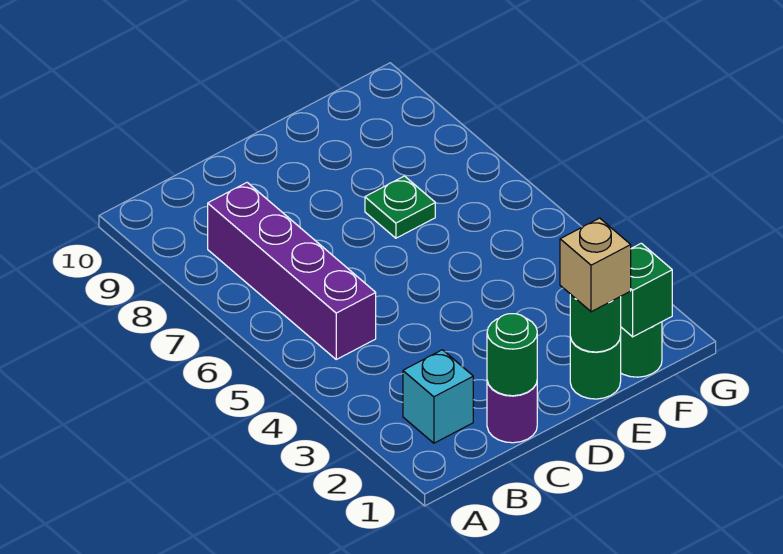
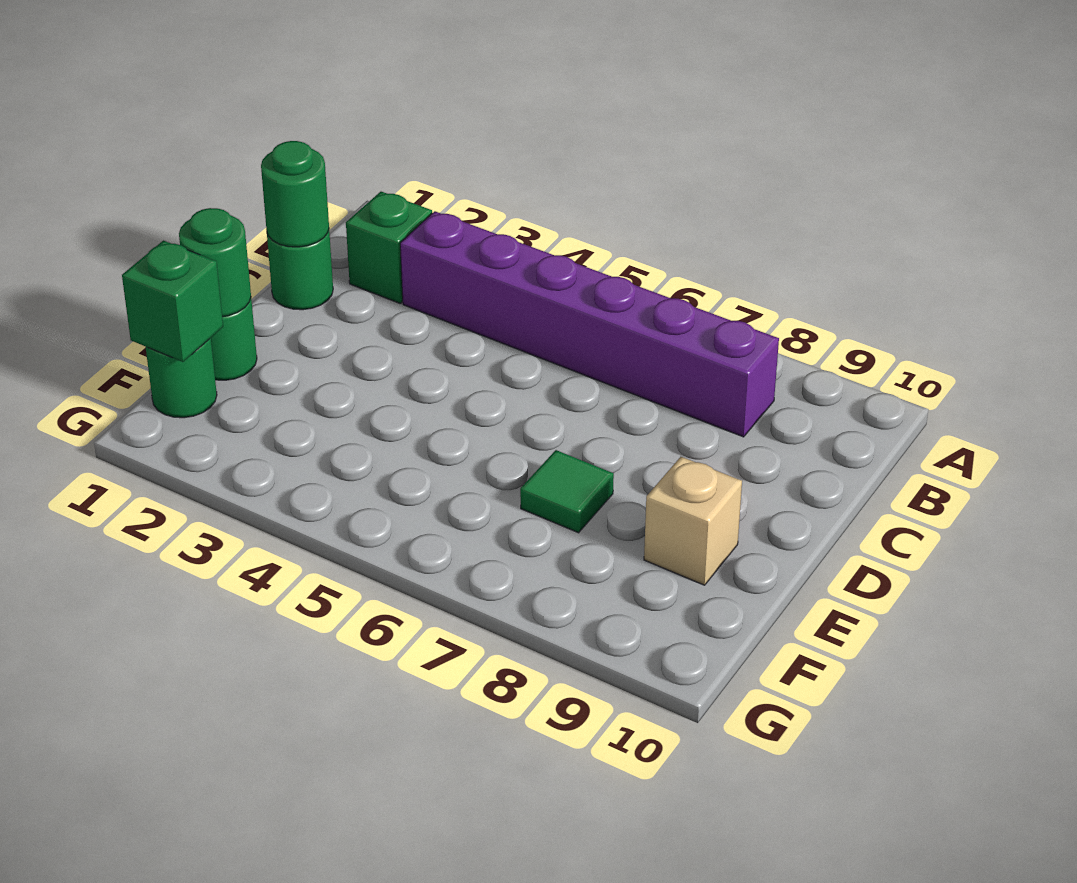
cyan brick B2 level 1 -> green brick B2 level 1
purple brick B5:B8 level 1 -> purple brick B3:B8 level 1
purple round brick C1 level 1 -> green round brick C1 level 1
tan brick E1 level 3 -> tan brick E9 level 1
green plate E7 level 1 -> green tile E7 level 1

